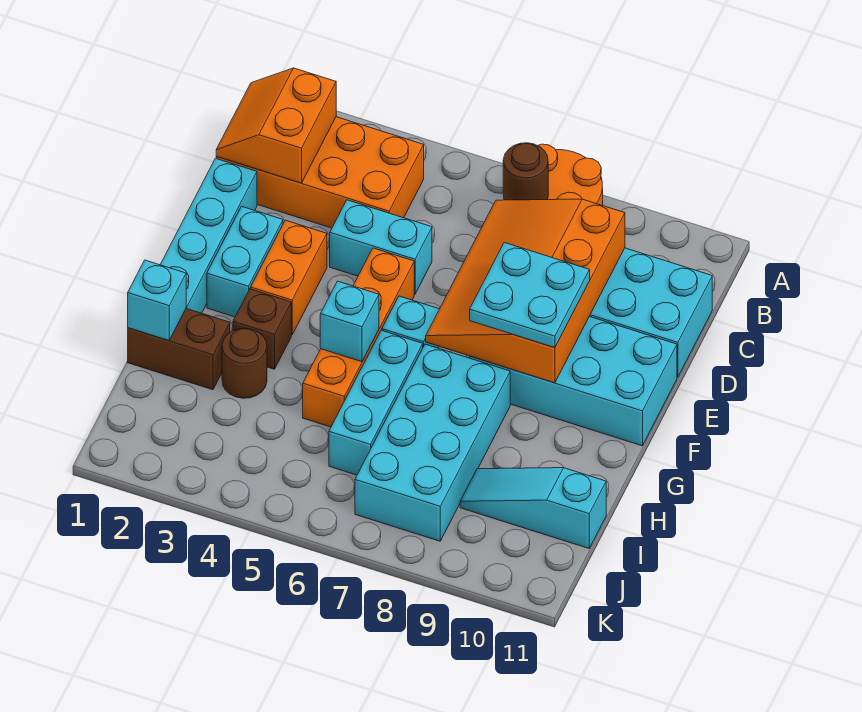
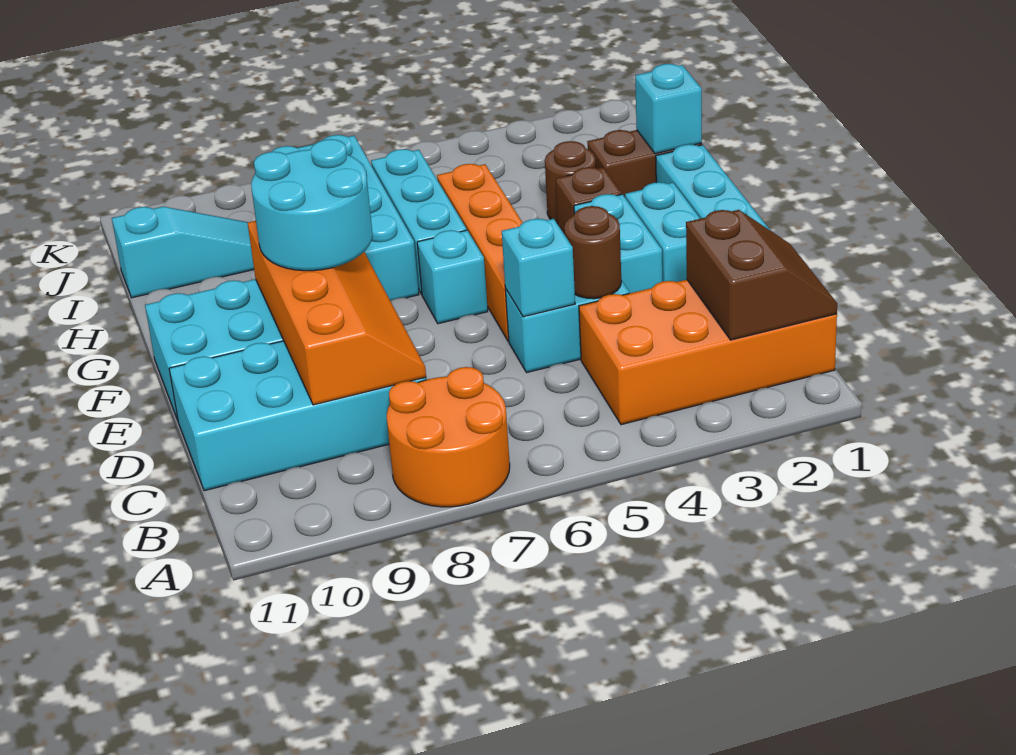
orange slope B1:C2 level 2 top 2 -> brown slope B1:C2 level 2 top 2
brown round brick B7 level 2 -> brown round brick D4 level 2
orange slope C7:F9 level 2 top 9 -> orange slope C8:F9 level 2 top 9
orange brick E3:F3 level 1 -> cyan brick E3:F3 level 1
cyan plate E8:F9 level 3 -> cyan round brick E8:F9 level 3
cyan brick G5 level 2 -> cyan brick D5 level 2

